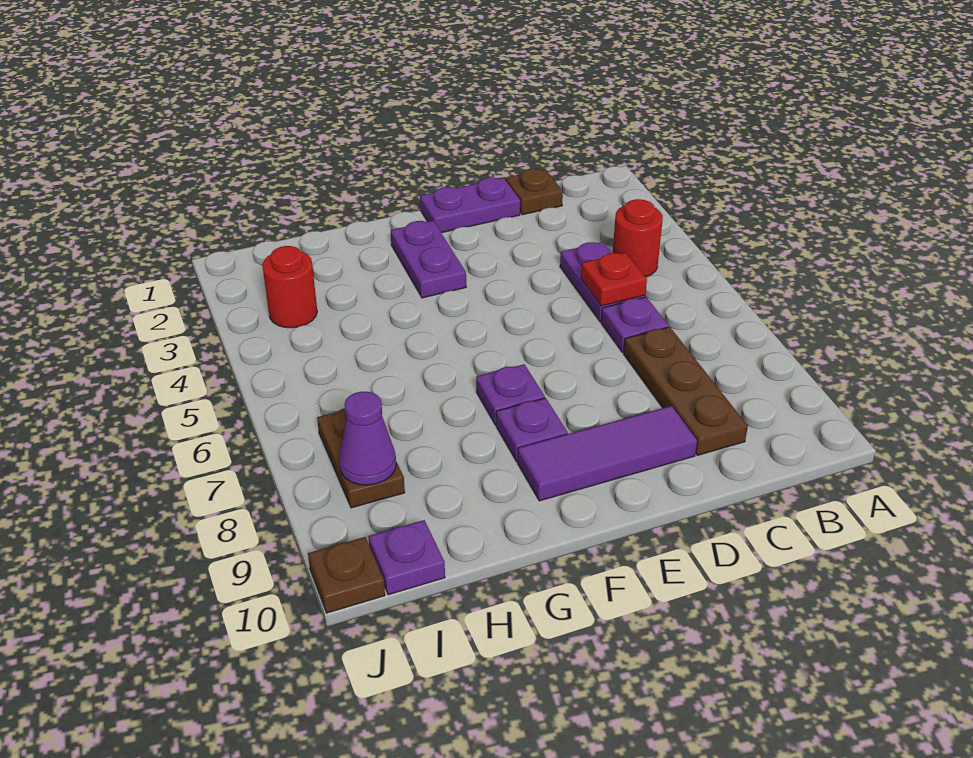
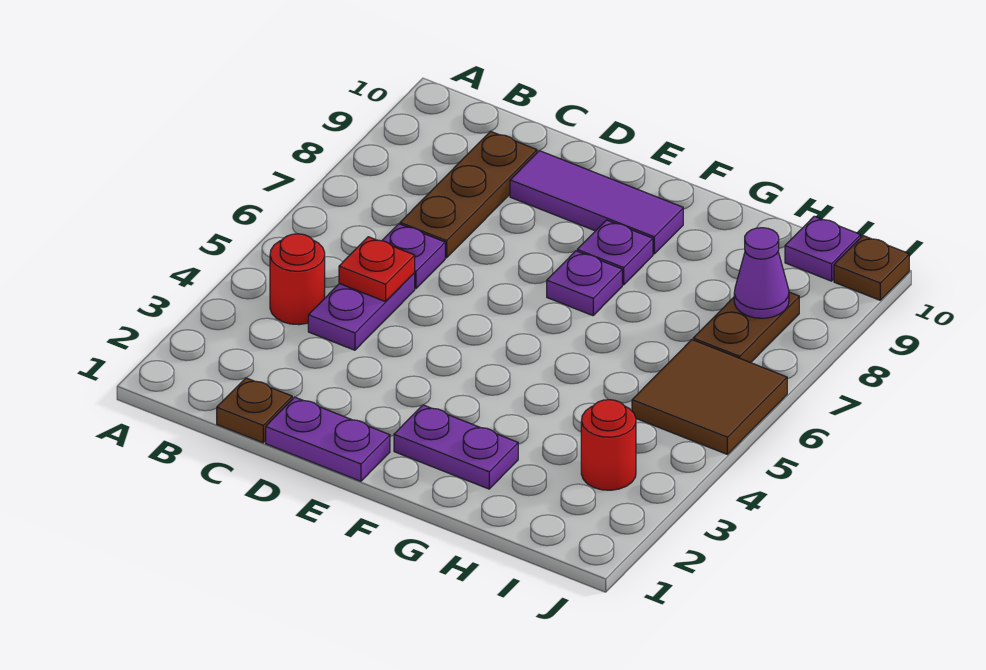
purple plate F2:F3 level 1 -> purple plate F2:G2 level 1
none -> brown tile I5:J6 level 1

